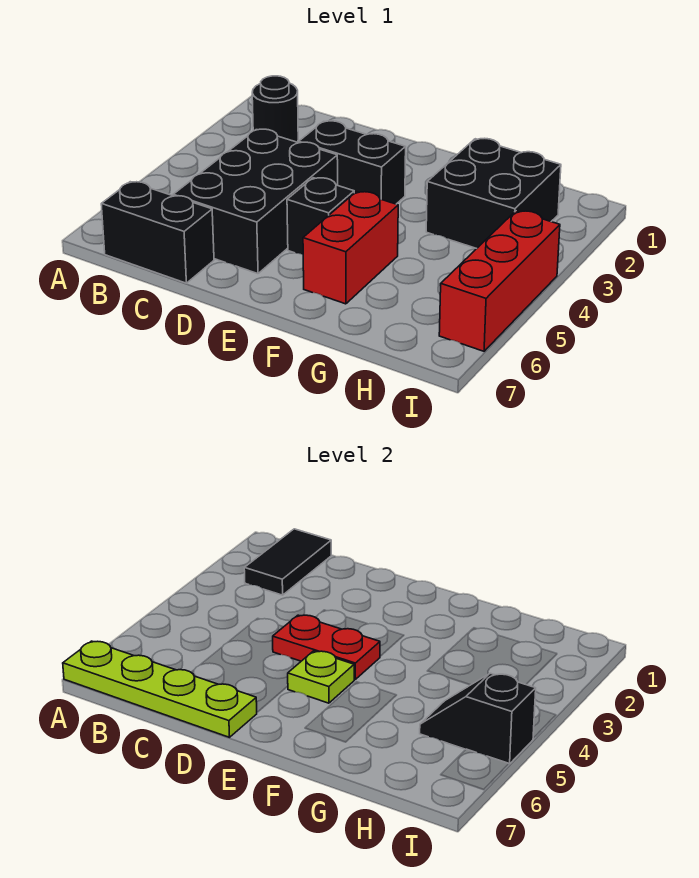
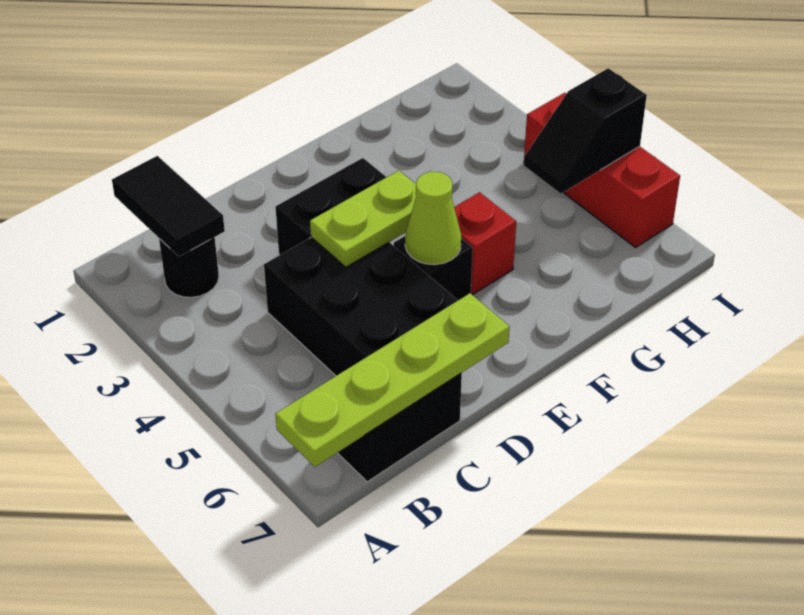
red plate D4:E4 level 2 -> lime plate D4:E4 level 2
lime plate E5 level 2 -> lime cone E5 level 2
red brick F5:F6 level 1 -> red brick F5 level 1
black brick G2:H3 level 1 -> none

